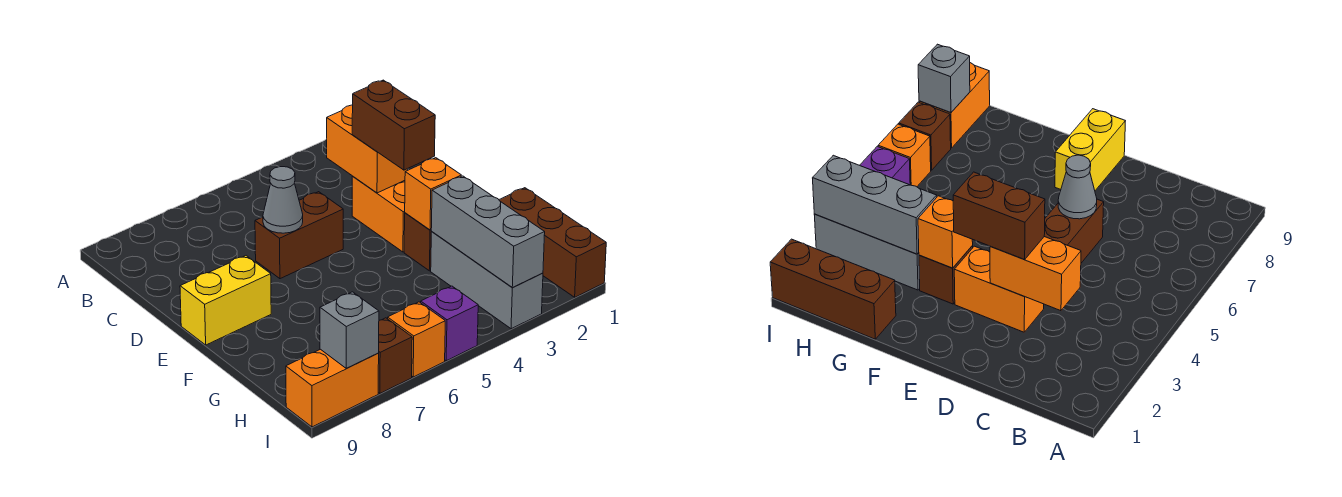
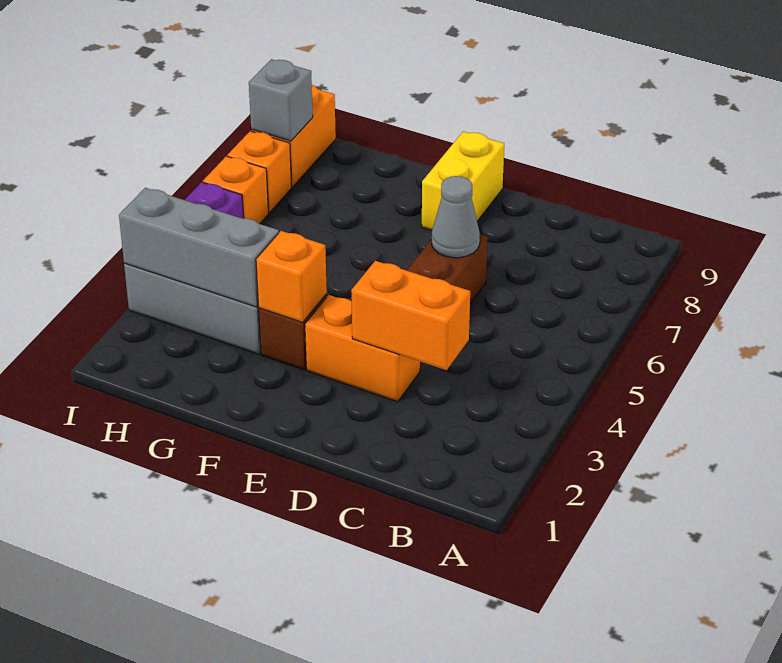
brown brick D3:E3 level 3 -> none
brown brick G1:I1 level 1 -> none
brown brick I7 level 1 -> orange brick I7 level 1

